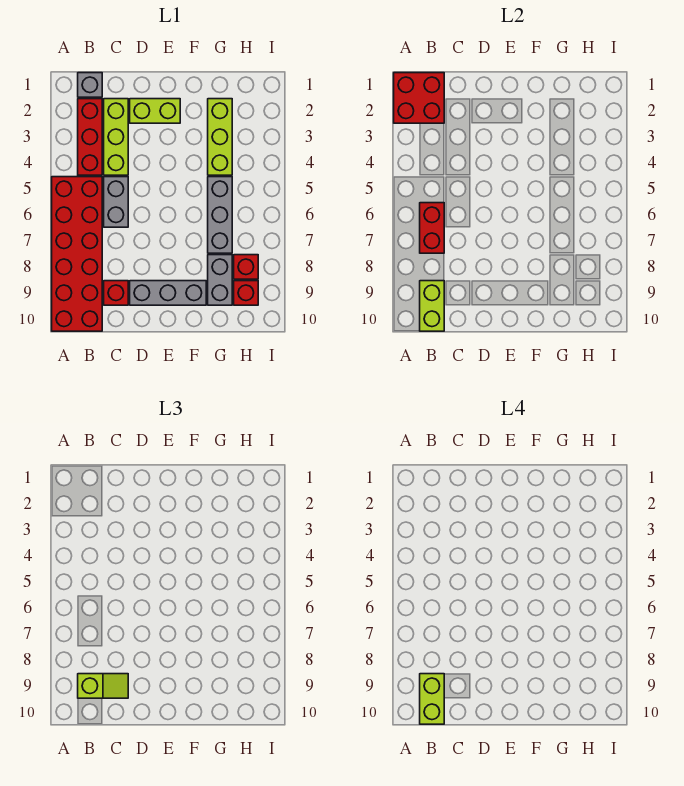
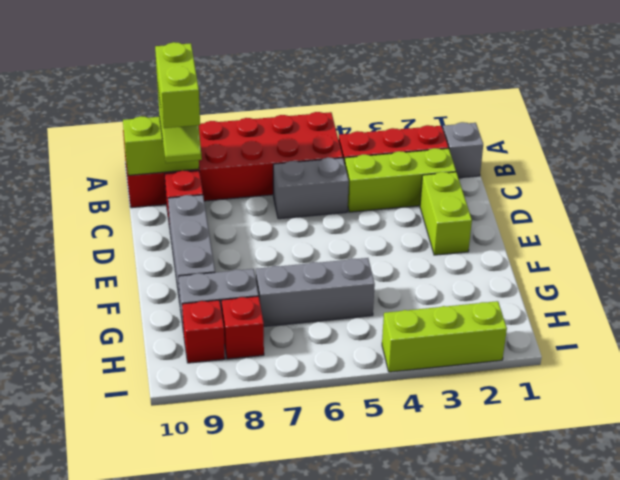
red brick A1:B2 level 2 -> none
red brick B6:B7 level 2 -> none
lime brick B9:B10 level 4 -> lime brick B9:C9 level 4
lime brick G2:G4 level 1 -> lime brick I2:I4 level 1

